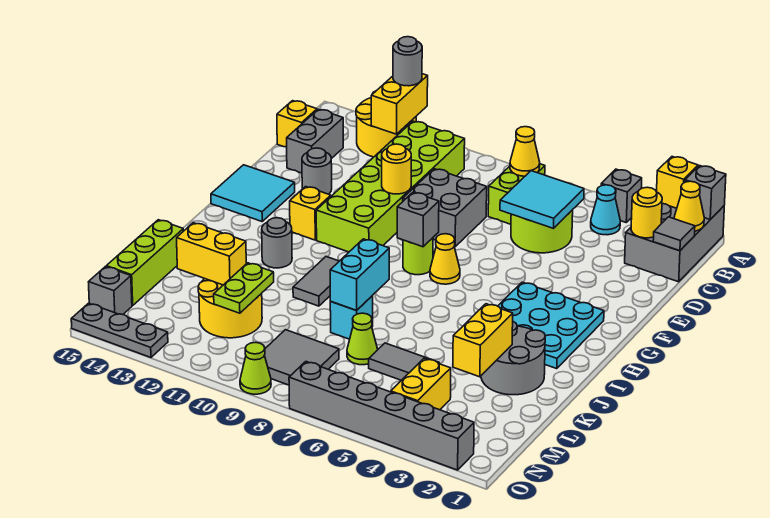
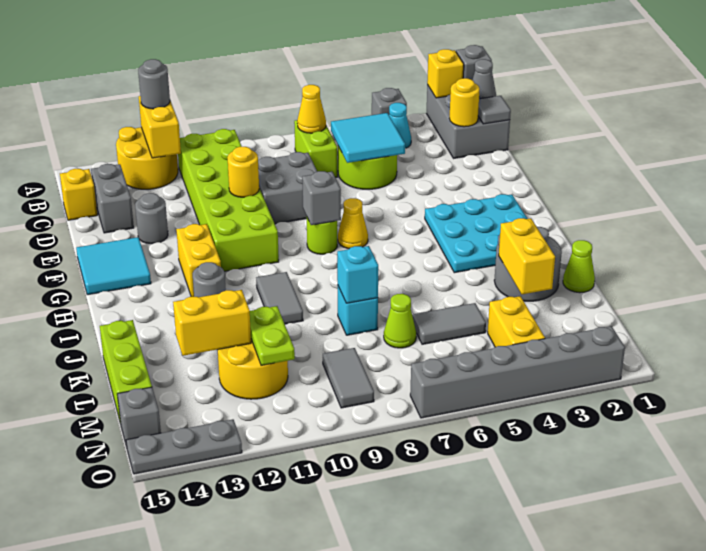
yellow cone B1 level 2 -> grey cone B1 level 2
yellow brick G12 level 1 -> yellow brick G12:H12 level 1
cyan brick J8:K8 level 2 -> cyan brick K8 level 2
grey tile M8:N9 level 1 -> grey tile M9:N9 level 1
lime cone O9 level 1 -> lime cone K1 level 1

